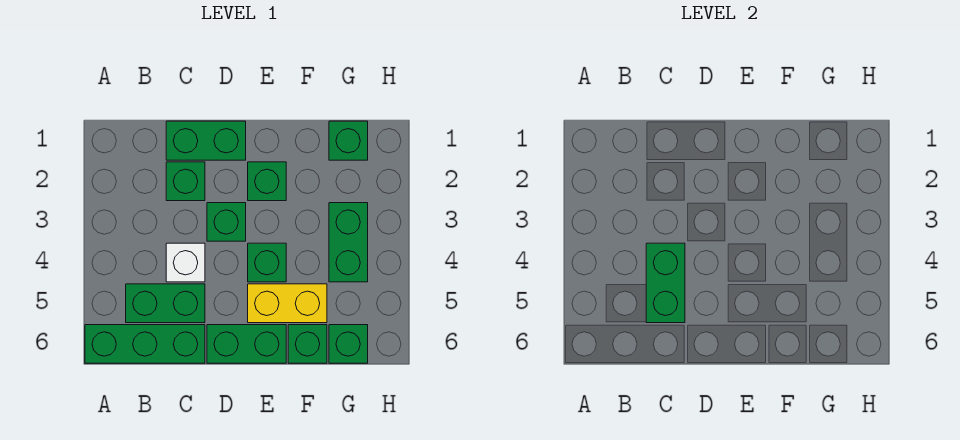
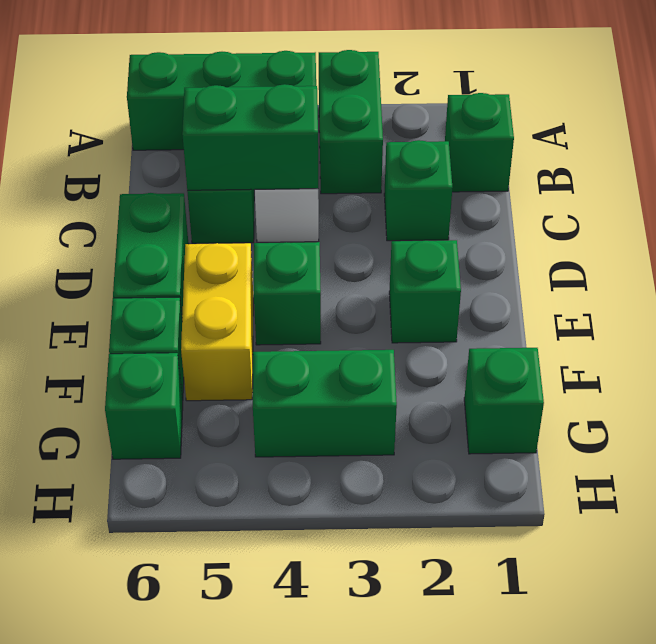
green brick A6:C6 level 1 -> green brick A4:A6 level 1
green brick C1:D1 level 1 -> green brick A3:B3 level 1
green brick D3 level 1 -> green brick B1 level 1

